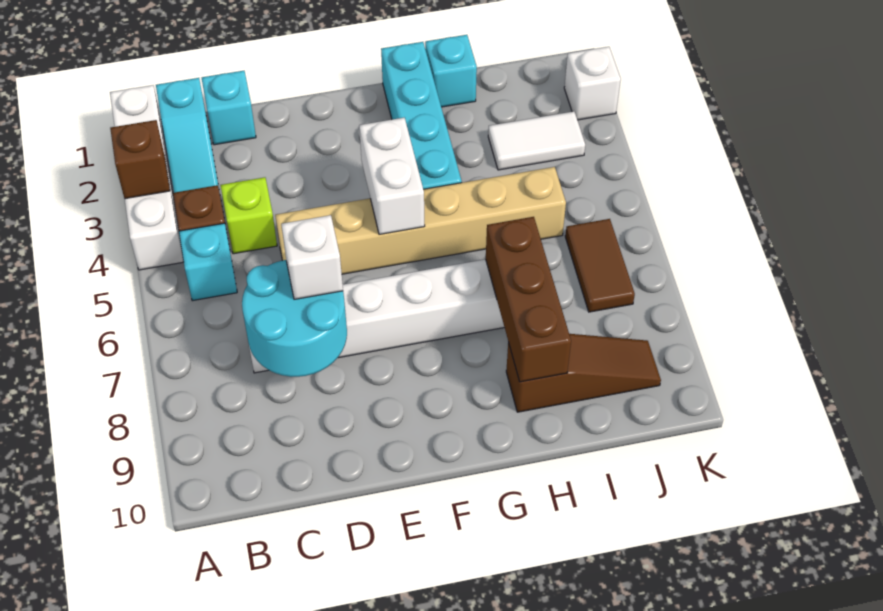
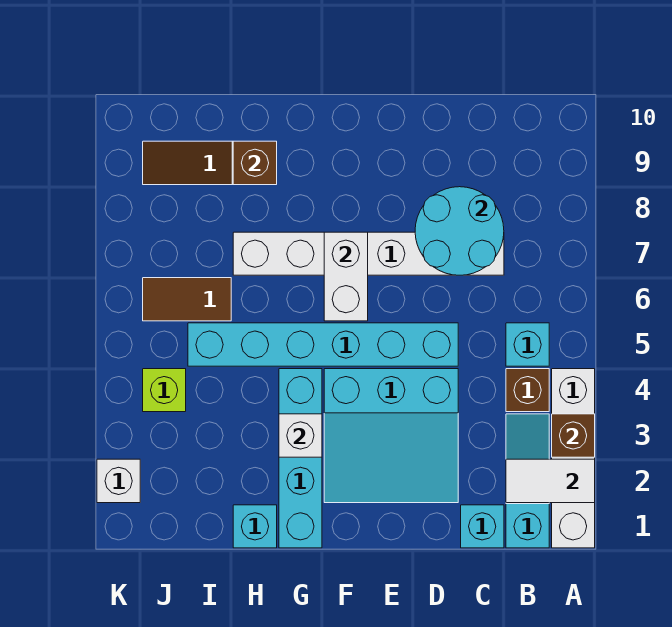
lime brick C4 level 1 -> lime brick J4 level 1
none -> cyan slope D2:F4 level 1 top 4
tan brick D5:I5 level 1 -> cyan brick D5:I5 level 1
white brick D7 level 3 -> white brick G3 level 2
white brick F4:F5 level 2 -> white brick F6:F7 level 2
brown brick H7:H9 level 2 -> brown brick H9 level 2
white tile I3:J3 level 1 -> white tile A2:B2 level 2
brown tile J6:J7 level 1 -> brown tile I6:J6 level 1

